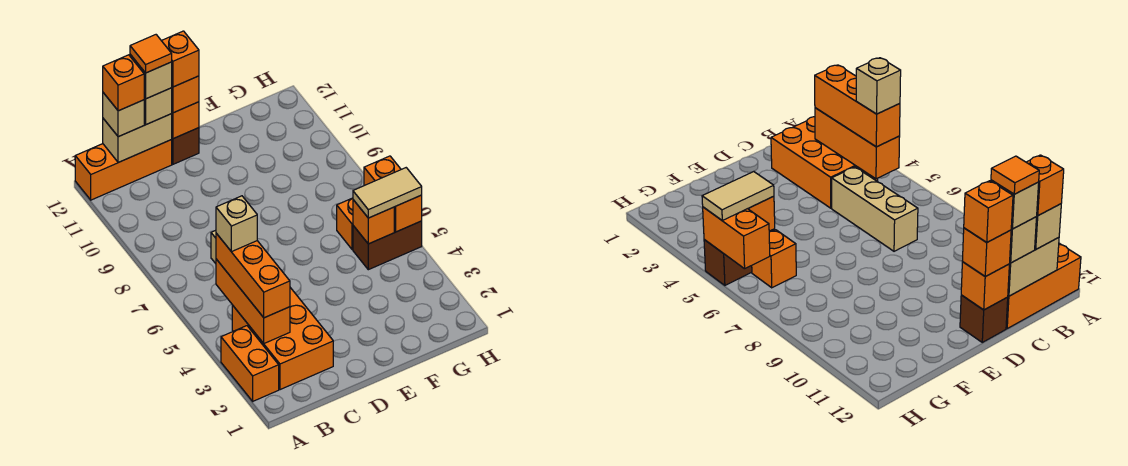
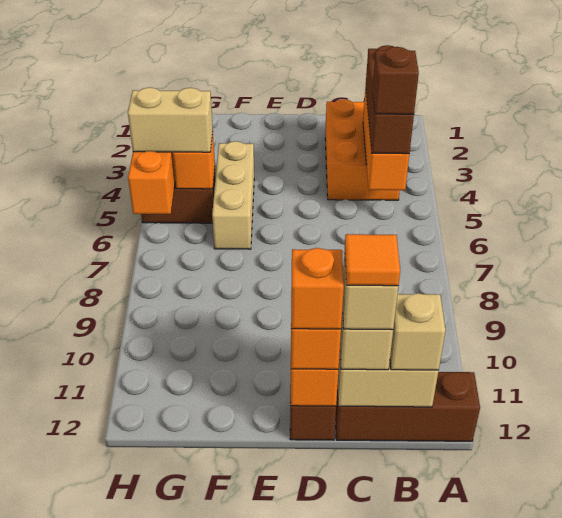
orange brick A2:A3 level 1 -> none
orange brick A12:C12 level 1 -> brown brick A12:C12 level 1
orange brick B3:B5 level 3 -> brown brick B3:B5 level 3
tan brick B5 level 4 -> brown brick B5 level 4
orange brick B12 level 4 -> none
tan brick C5:C7 level 1 -> tan brick F4:F6 level 1
tan tile G5:H5 level 3 -> tan brick G5:H5 level 3
orange brick G6 level 1 -> none

